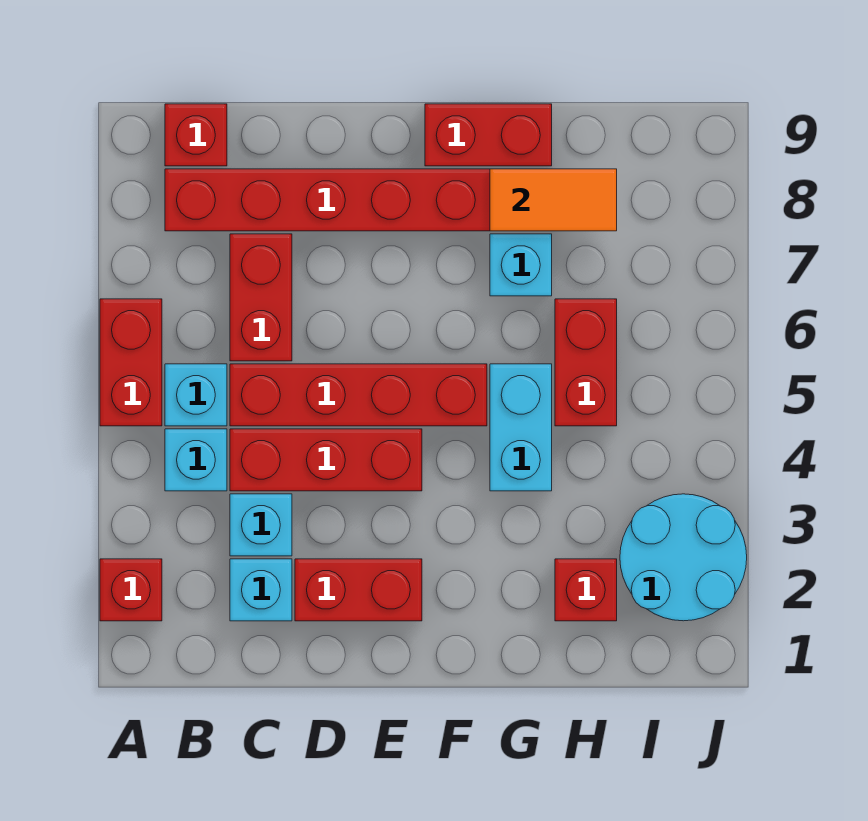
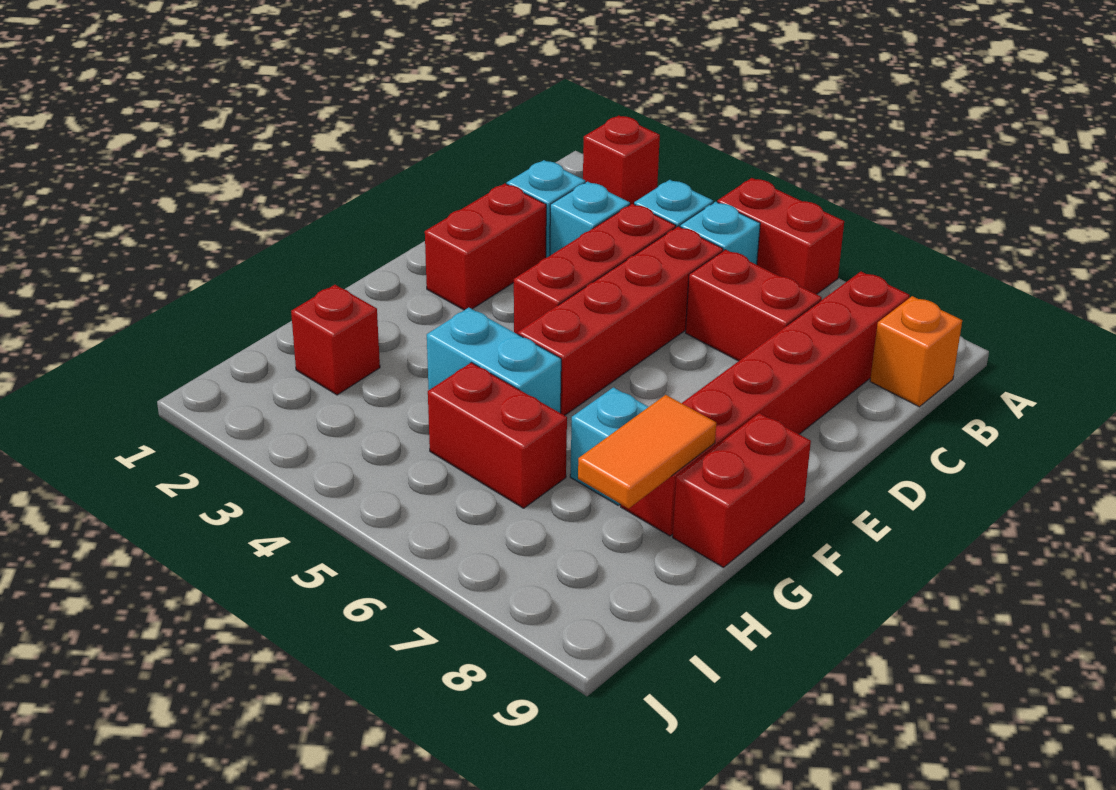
red brick B9 level 1 -> orange brick B9 level 1
cyan round brick I2:J3 level 1 -> none

